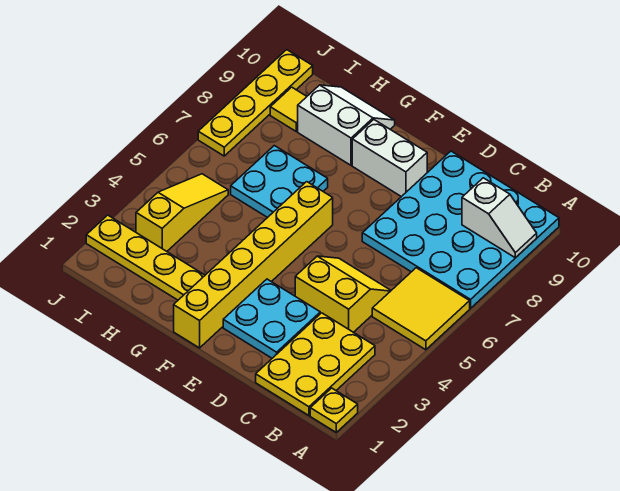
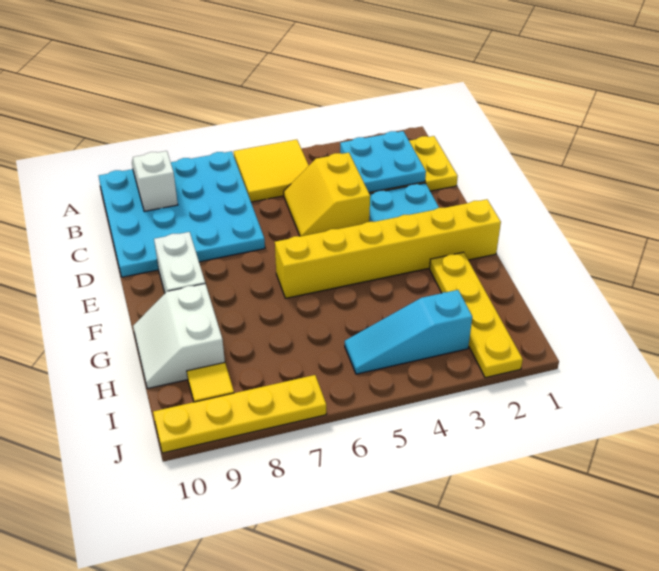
yellow plate A1 level 1 -> none
cyan plate G6:H7 level 1 -> cyan plate B2:C3 level 2
yellow slope I3:I5 level 1 top 3 -> cyan slope I3:I5 level 1 top 3

